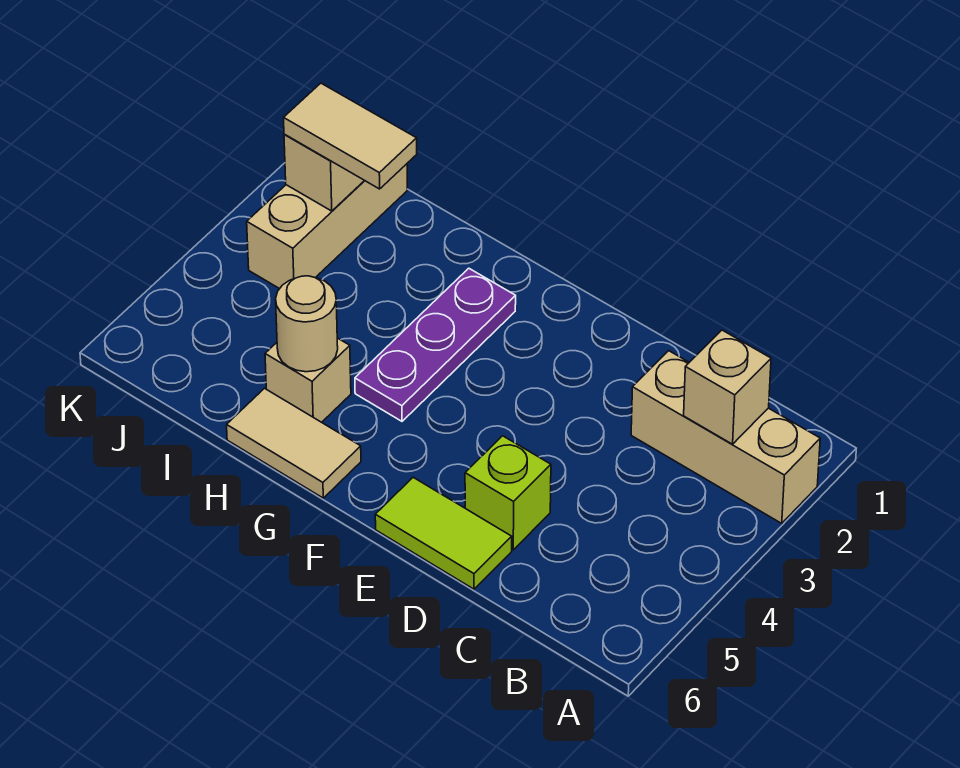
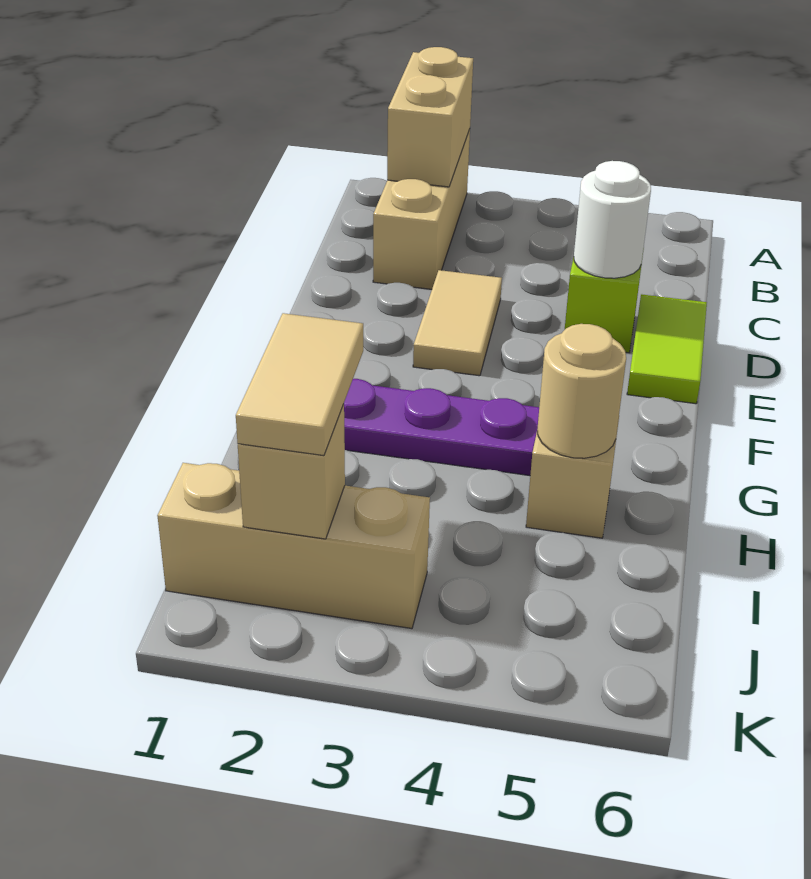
tan brick B2 level 2 -> tan brick A2:B2 level 2
none -> white round brick D5 level 2
tan tile G6:H6 level 1 -> tan tile D3:E3 level 1

